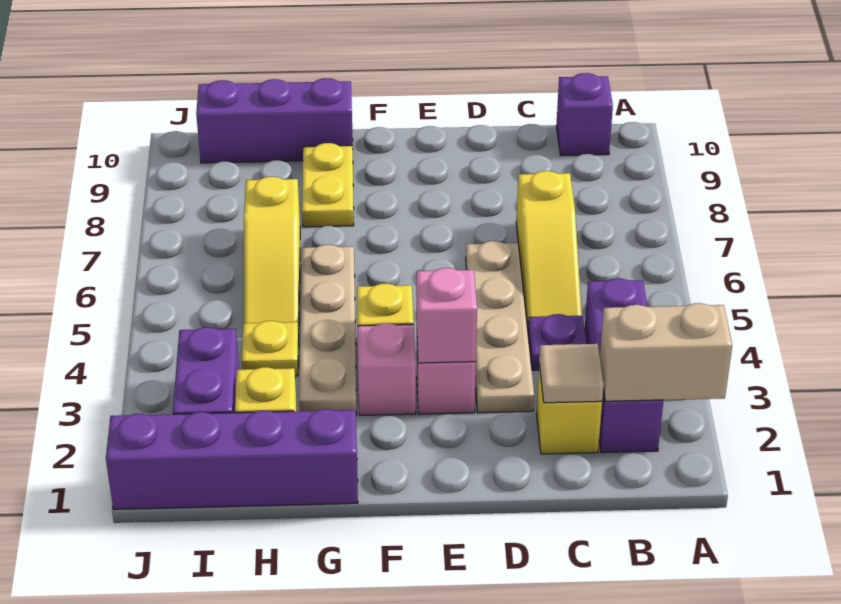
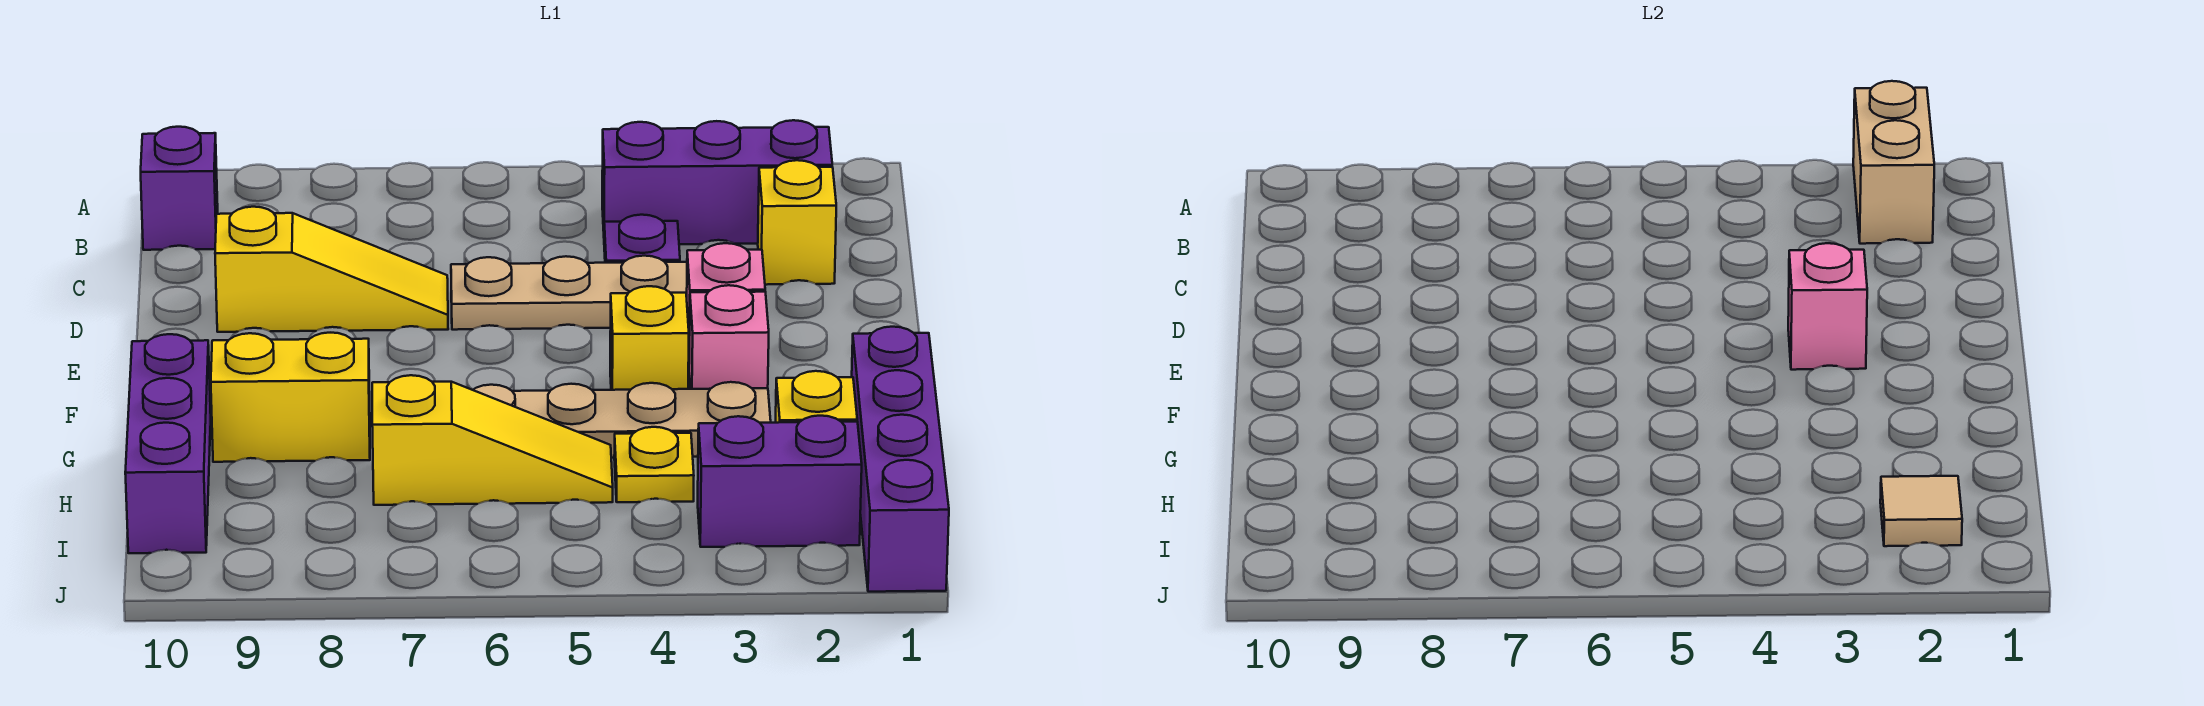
tan tile C2 level 2 -> tan tile I2 level 2
yellow slope C5:C7 level 1 top 7 -> yellow slope D7:D9 level 1 top 9
yellow plate G8:G9 level 1 -> yellow brick G8:G9 level 1

